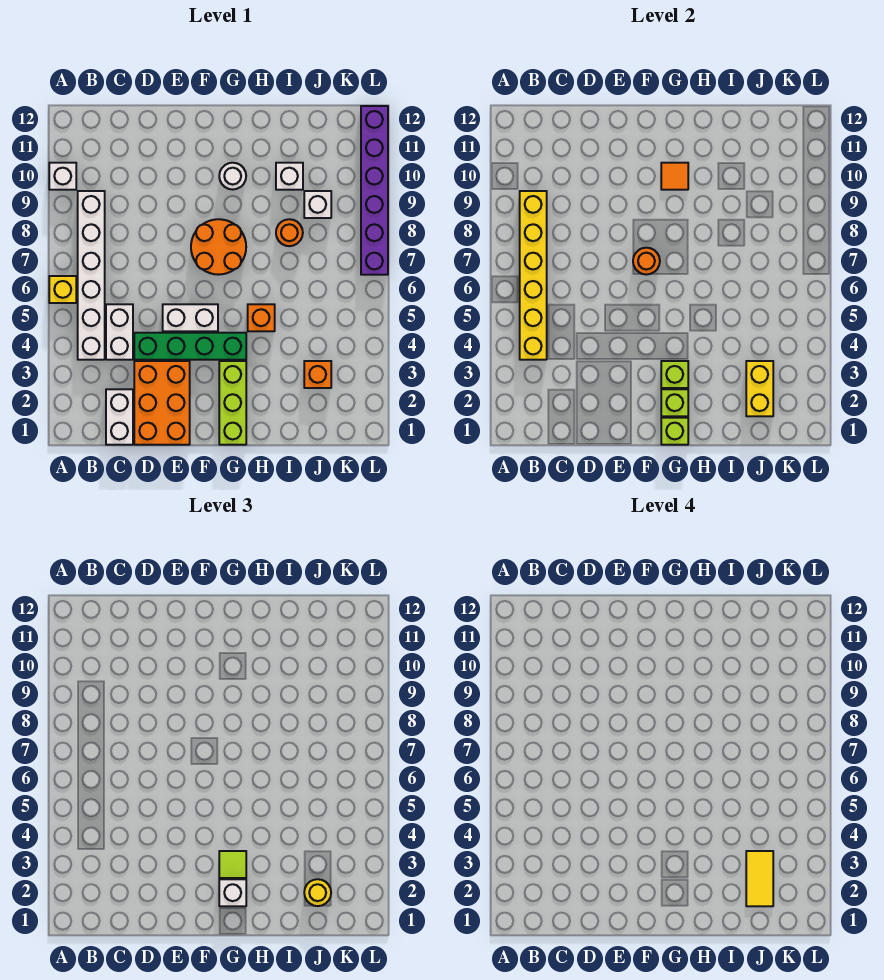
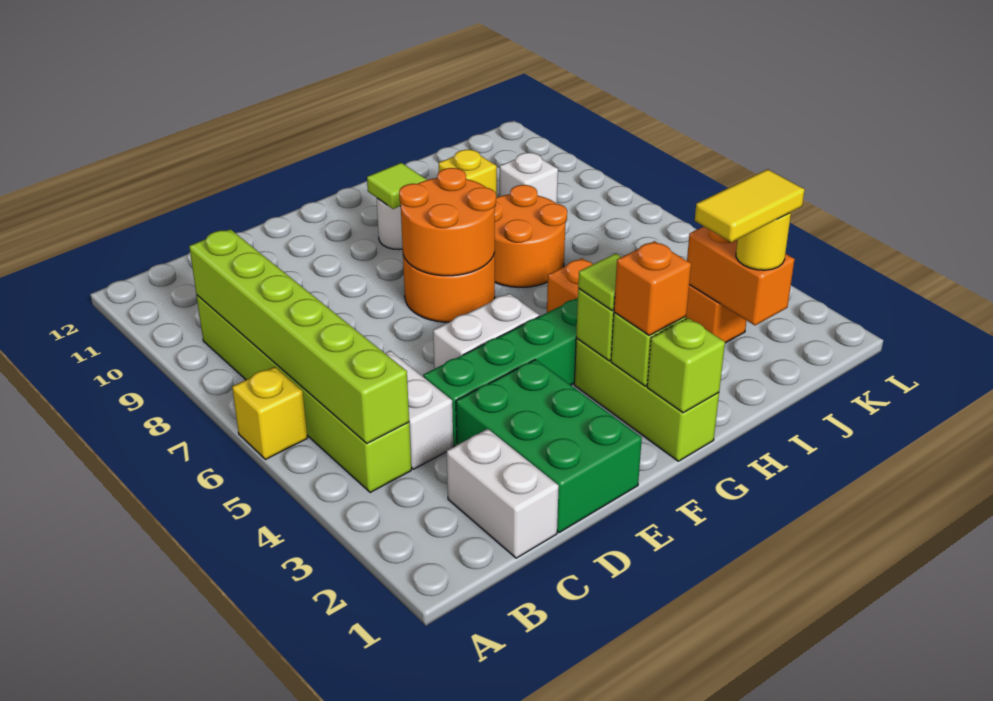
white brick A10 level 1 -> none
white brick B4:B9 level 1 -> lime brick B4:B9 level 1
yellow brick B4:B9 level 2 -> lime brick B4:B9 level 2
orange brick D1:E3 level 1 -> green brick D1:E3 level 1
orange round brick F7 level 2 -> orange round brick F7:G8 level 2
white brick G2 level 3 -> orange brick G2 level 3
orange tile G10 level 2 -> lime tile G10 level 2
orange round brick I8 level 1 -> orange round brick H7:I8 level 1
white brick I10 level 1 -> yellow brick I10 level 1
yellow brick J2:J3 level 2 -> orange brick J2:J3 level 2
yellow tile J2:J3 level 4 -> yellow tile I2:J2 level 4
purple brick L7:L12 level 1 -> none

